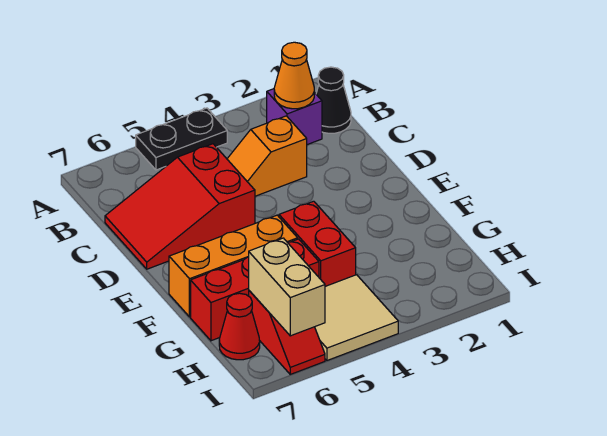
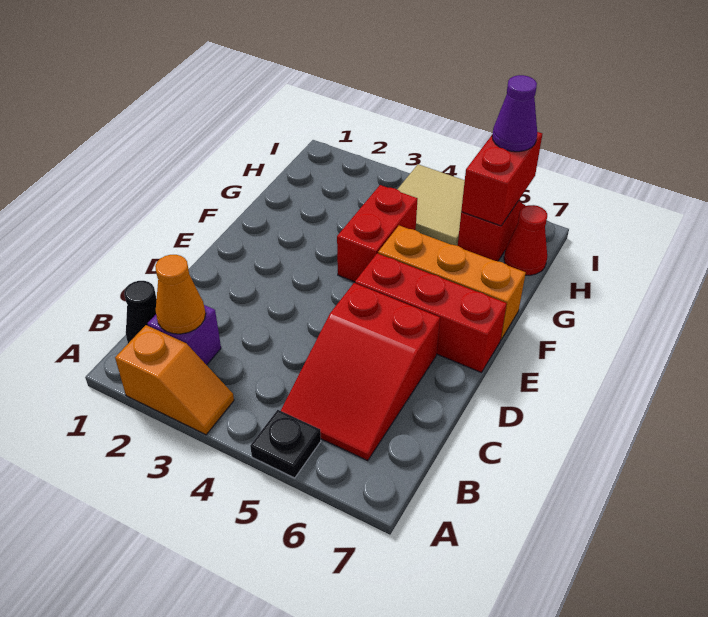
black plate A4:A5 level 1 -> black plate A5 level 1
orange slope C3:C4 level 1 top 3 -> orange slope A2:A3 level 1 top 2
red slope C5:D7 level 1 top 5 -> red slope B5:D6 level 1 top D
red brick G5:G7 level 1 -> red brick E5:E7 level 1
tan brick H6:I6 level 2 -> red brick H6:I6 level 2
none -> purple cone I6 level 3

